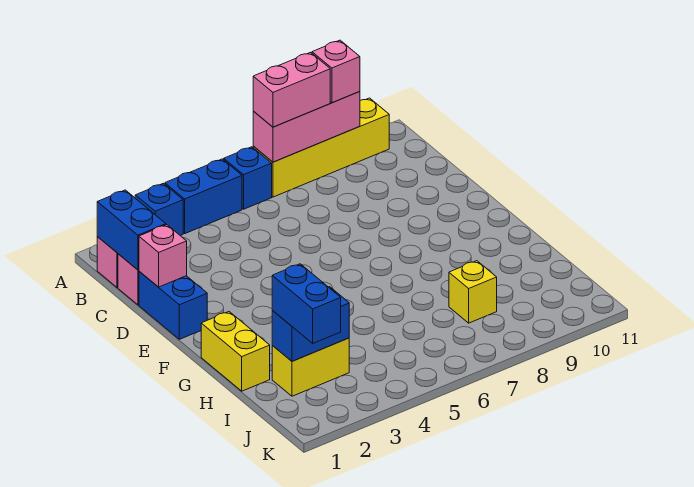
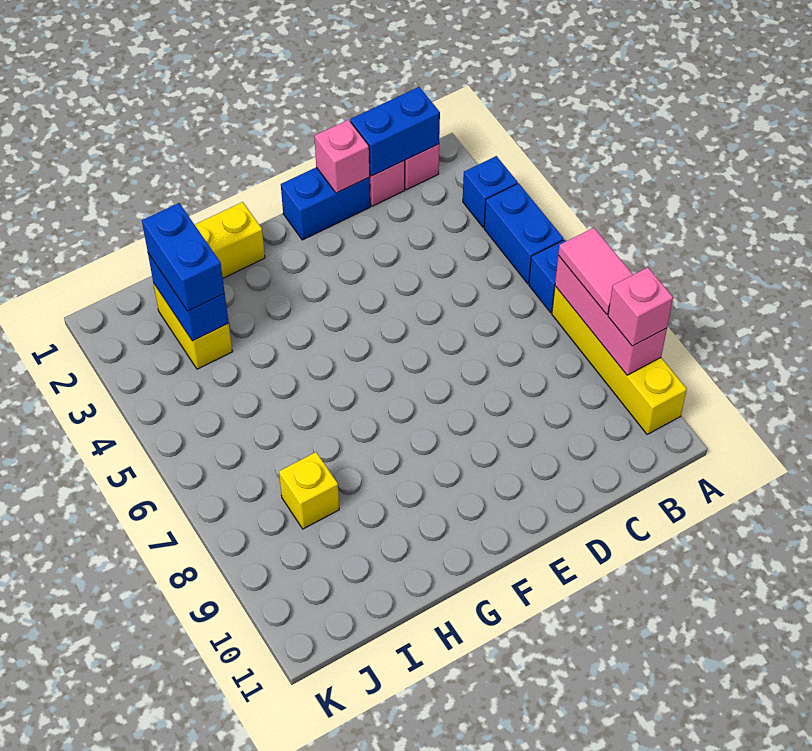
pink brick A7:A8 level 3 -> pink tile A7:A8 level 3
blue brick I2:J2 level 3 -> blue brick I2:I3 level 3

